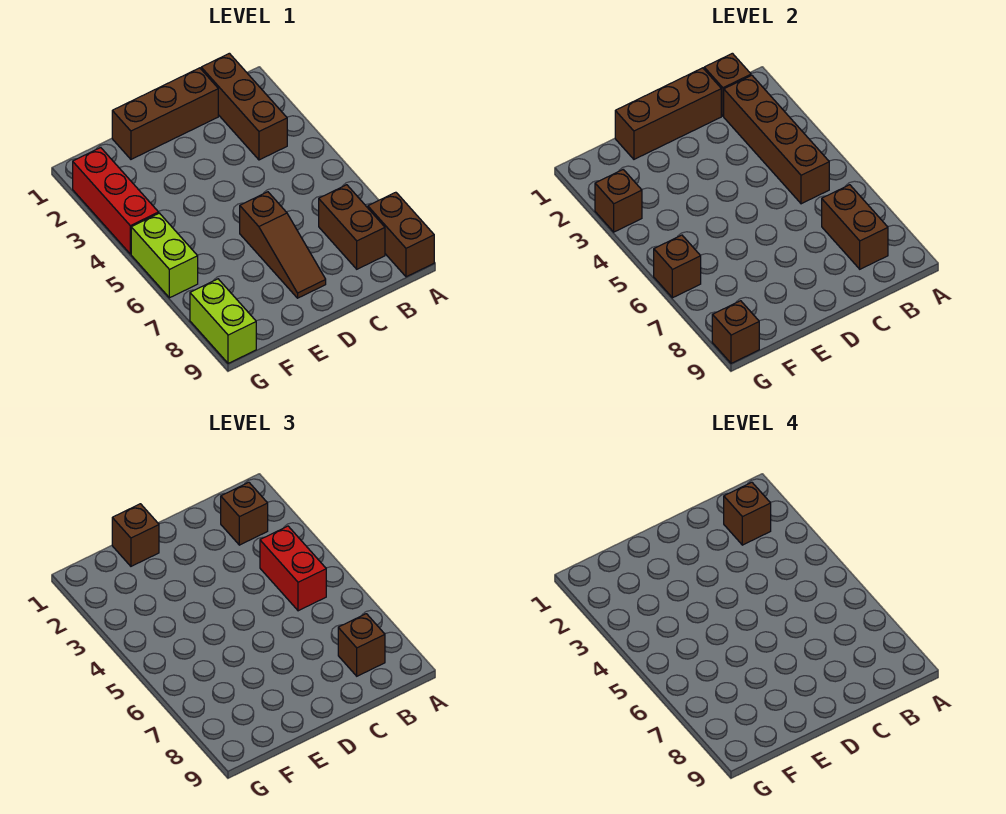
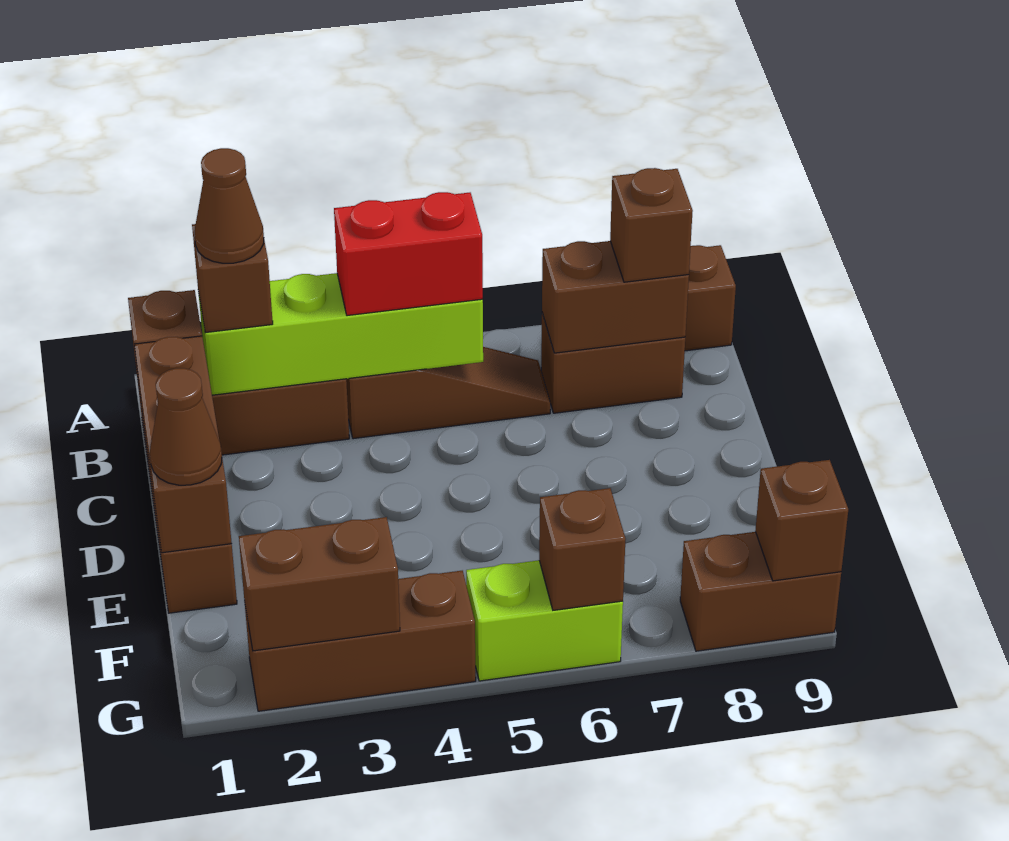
brown brick B2:B5 level 2 -> lime brick B2:B5 level 2
brown brick B2 level 4 -> brown cone B2 level 4
brown slope D6:D8 level 1 top 6 -> brown slope B4:B6 level 1 top 4
brown brick E1 level 3 -> brown cone E1 level 3
red brick G2:G4 level 1 -> brown brick G2:G4 level 1
brown brick G3 level 2 -> brown brick G2:G3 level 2
lime brick G8:G9 level 1 -> brown brick G8:G9 level 1

